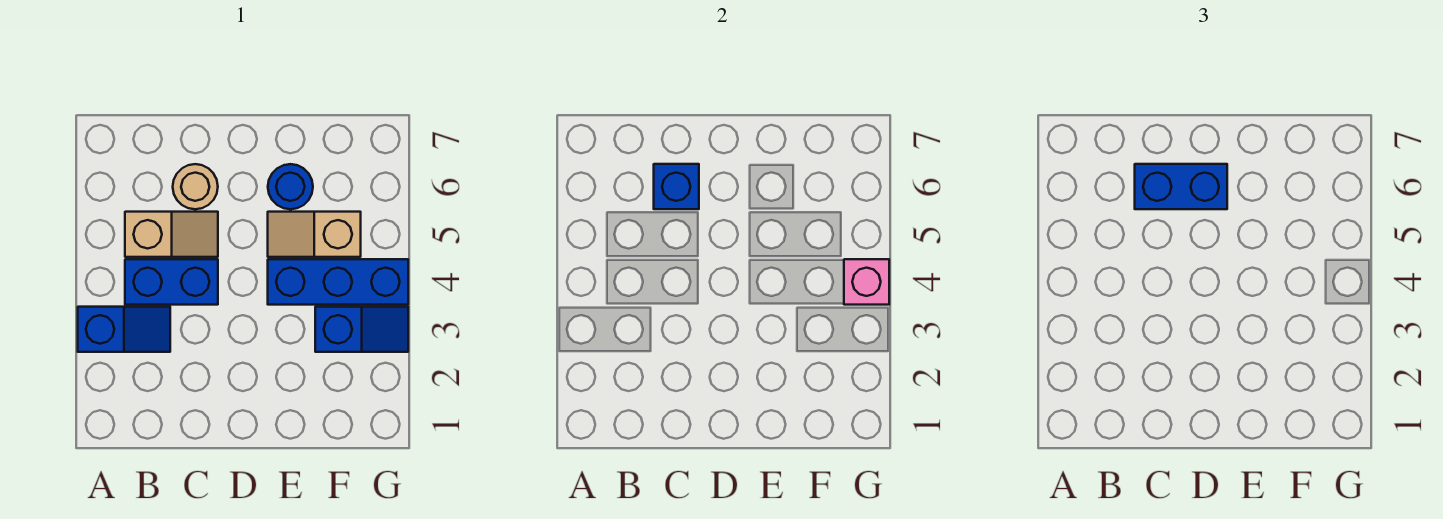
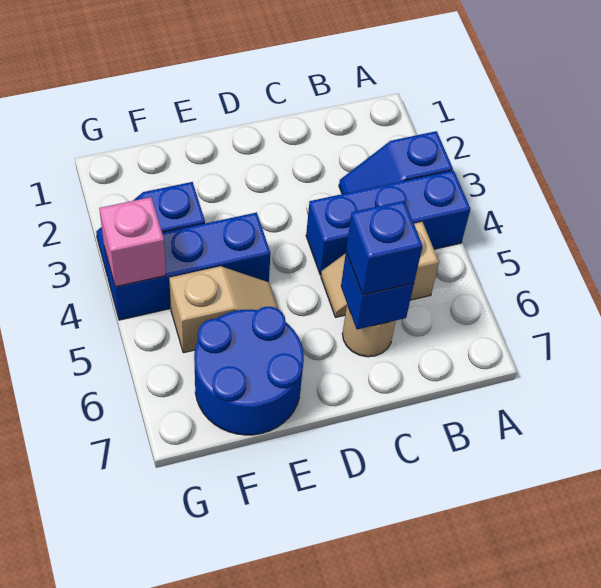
blue brick B4:C4 level 1 -> blue brick A4:C4 level 1
blue brick C6:D6 level 3 -> blue brick C6 level 3
blue round brick E6 level 1 -> blue round brick E6:F7 level 1

